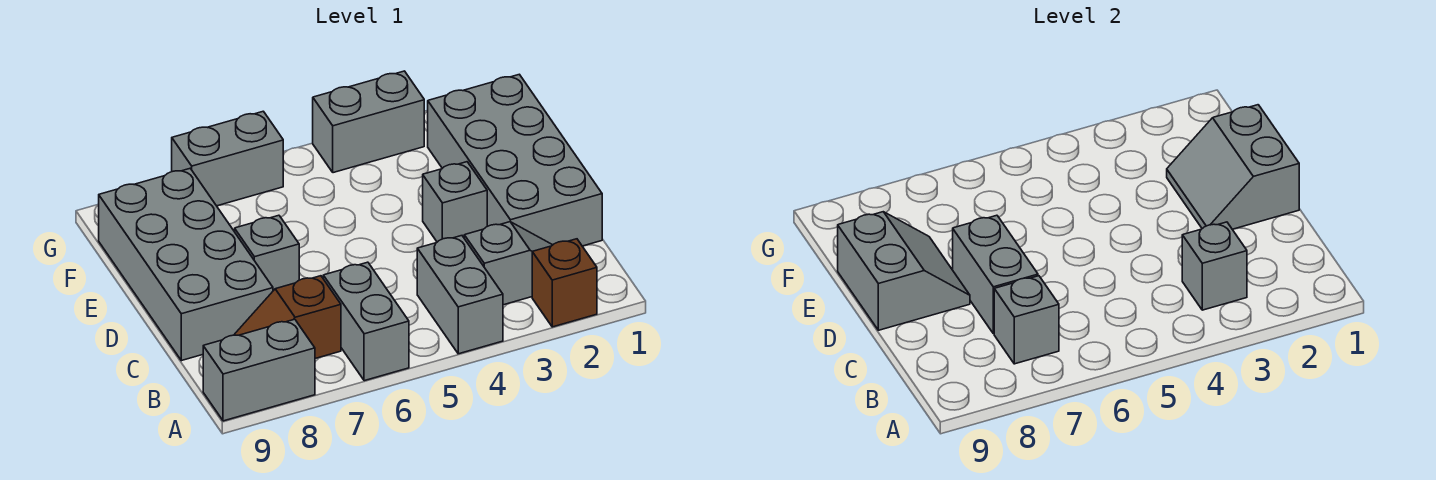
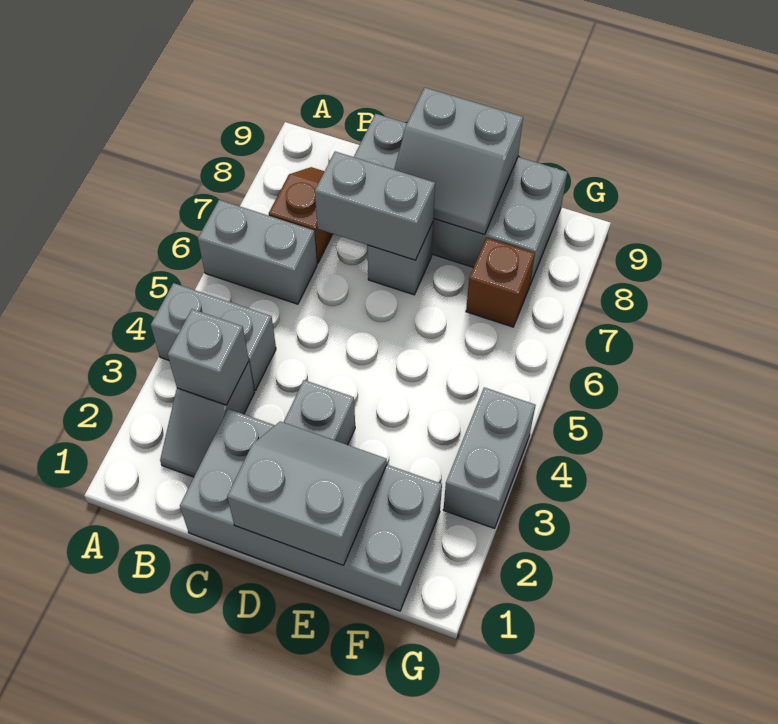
brown brick A2 level 1 -> brown brick F7 level 1
grey brick A8:A9 level 1 -> none
grey brick B7 level 2 -> none
grey brick G6:G7 level 1 -> none

